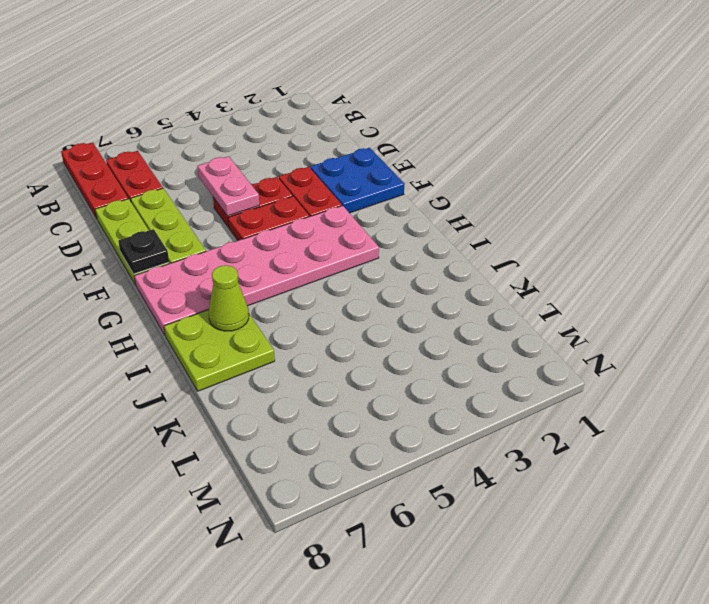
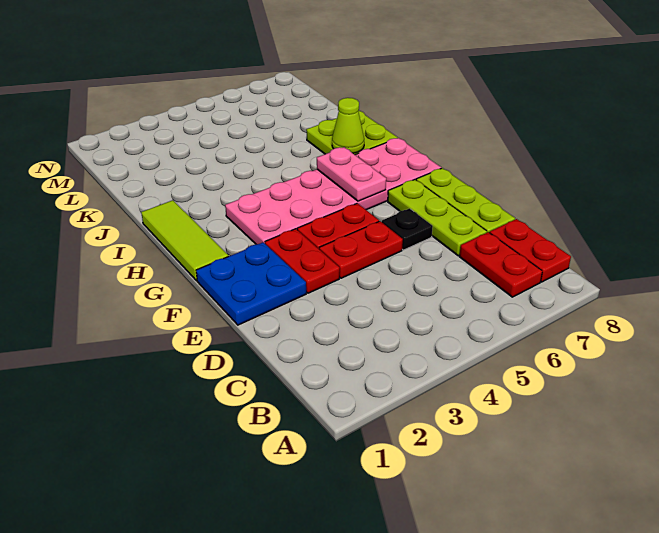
red plate A8:C8 level 1 -> red plate B8:C8 level 1
pink plate D5:E5 level 2 -> pink plate G6:H6 level 2
black plate F8 level 2 -> black plate E6 level 1
none -> lime tile G1:I1 level 1

